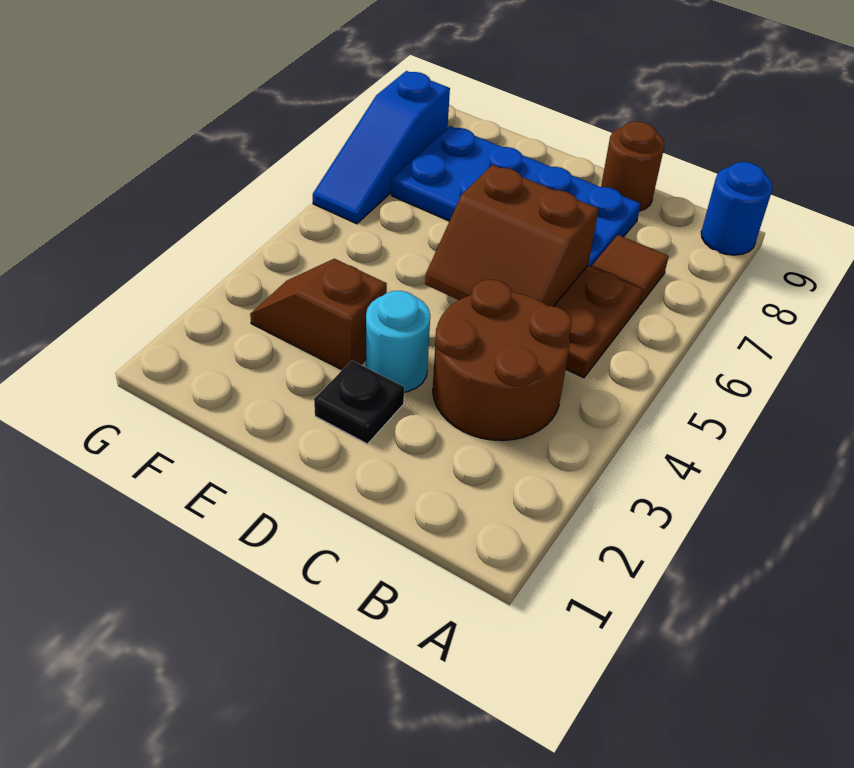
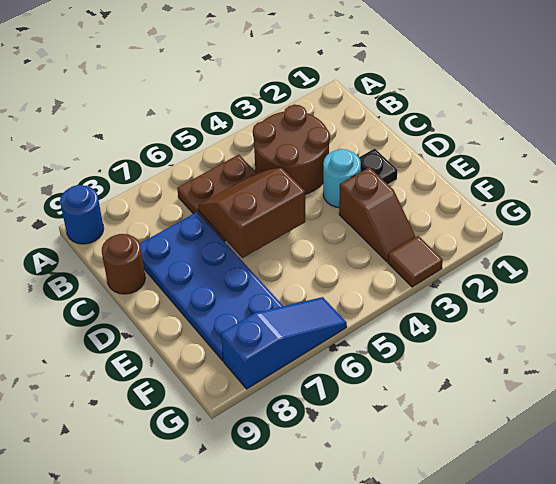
brown tile B7 level 1 -> brown tile G3 level 1
brown slope C5:D6 level 2 top 6 -> brown slope C5:D6 level 2 top D

